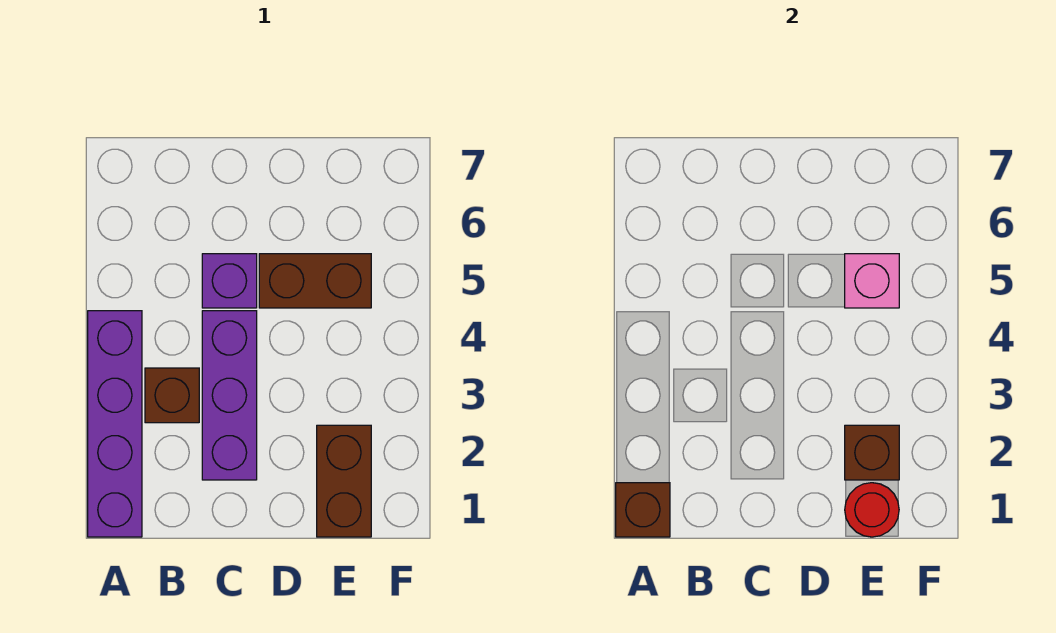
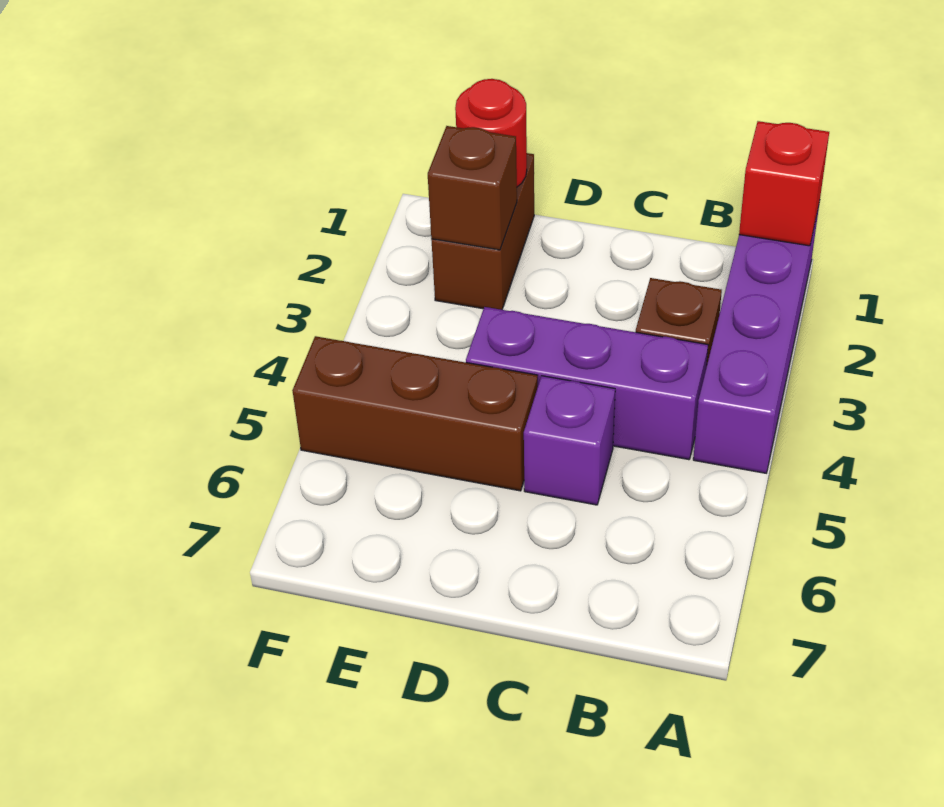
brown brick A1 level 2 -> red brick A1 level 2
purple brick C2:C4 level 1 -> purple brick B4:D4 level 1
brown brick D5:E5 level 1 -> brown brick D5:F5 level 1
pink brick E5 level 2 -> none

